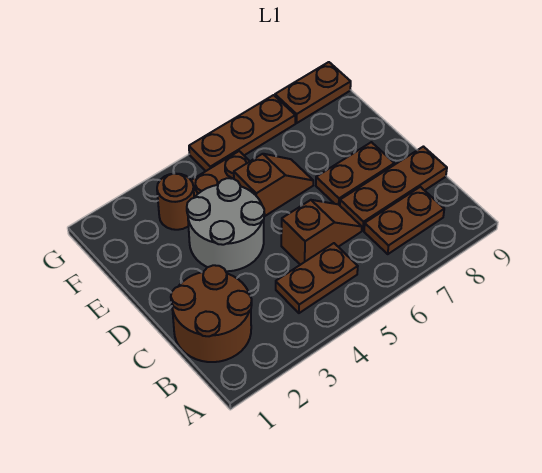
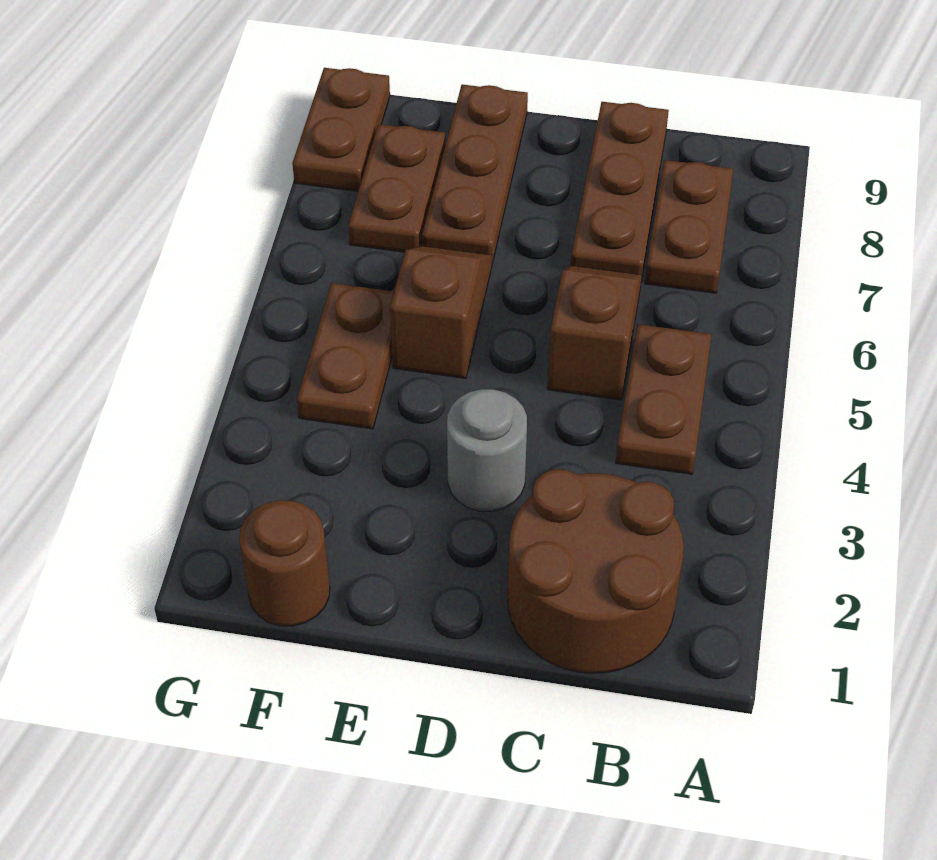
grey round brick D3:E4 level 1 -> grey round brick D3 level 1
brown plate D7:D8 level 1 -> brown plate F7:F8 level 1
brown round brick F3 level 1 -> brown round brick F1 level 1
brown plate G5:G7 level 1 -> brown plate E7:E9 level 1

